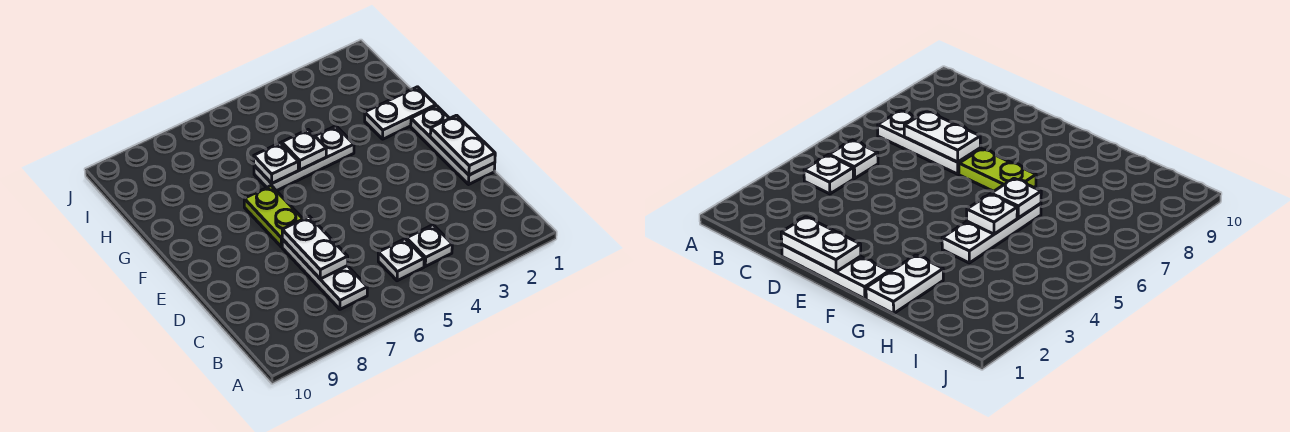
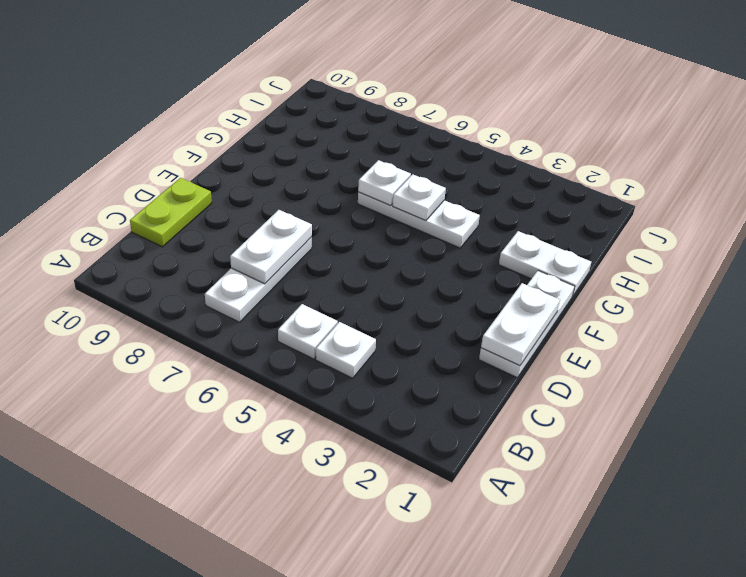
lime plate E7:F7 level 1 -> lime plate C10:D10 level 1

